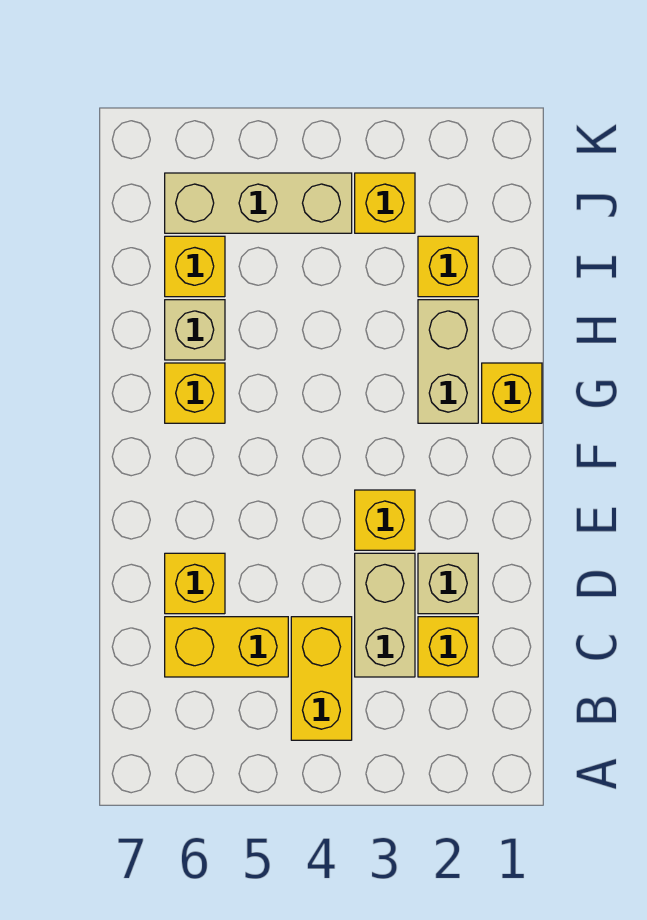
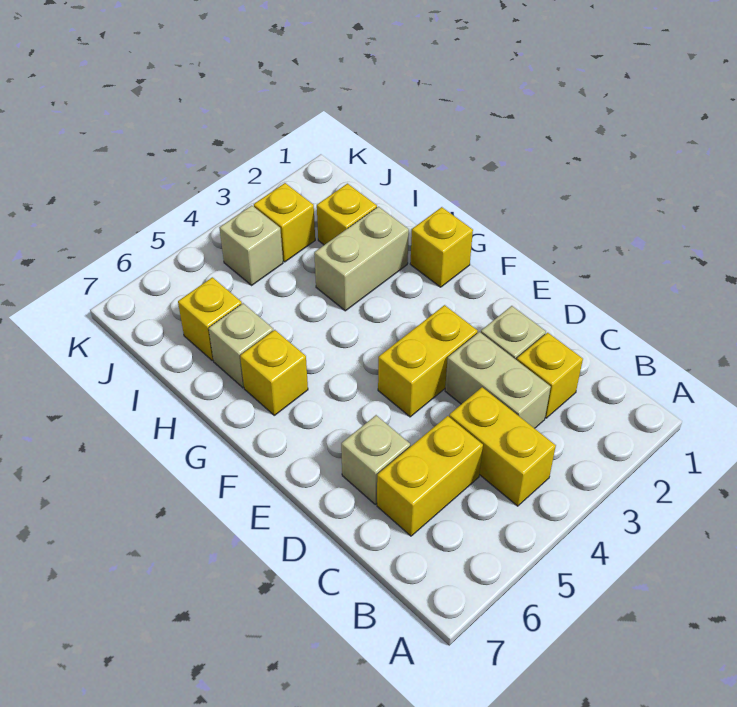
yellow brick D6 level 1 -> tan brick D6 level 1
yellow brick E3 level 1 -> yellow brick E3:E4 level 1
tan brick G2:H2 level 1 -> tan brick H2:H3 level 1
tan brick J4:J6 level 1 -> tan brick J4 level 1

